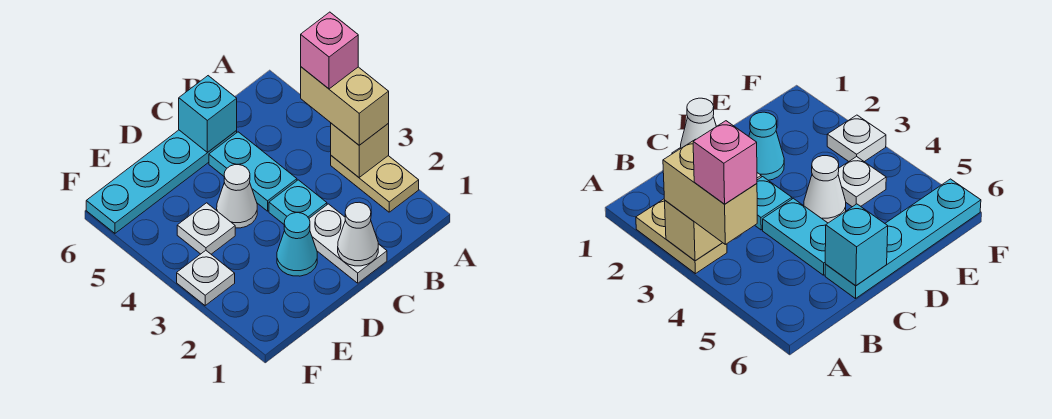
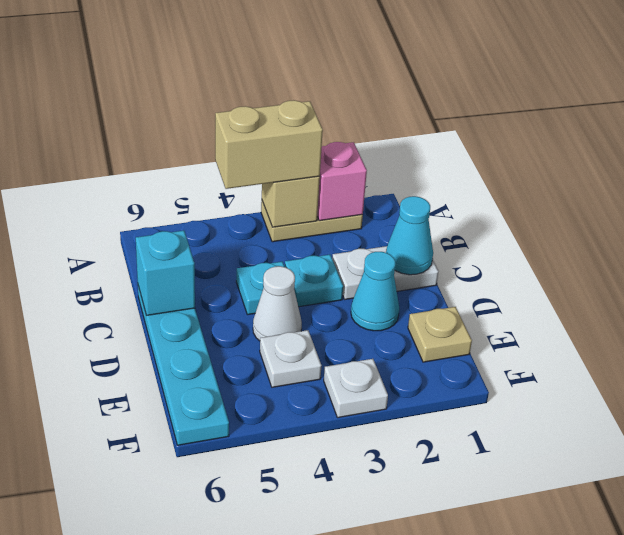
pink brick A4 level 4 -> pink brick A2 level 2
white cone C1 level 2 -> cyan cone C1 level 2
cyan plate C4:C5 level 1 -> cyan plate C4 level 1
none -> tan plate E1 level 1

